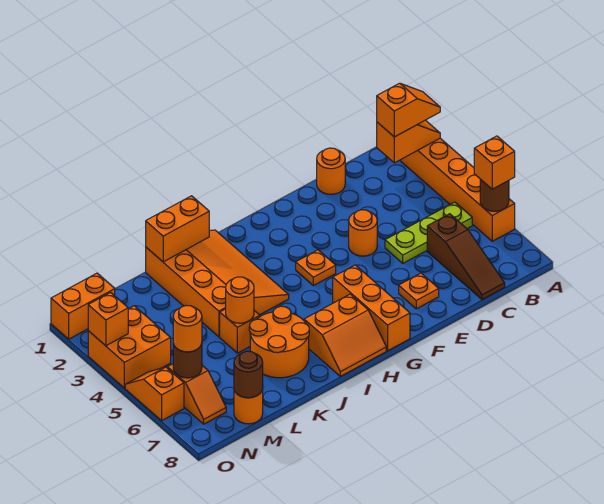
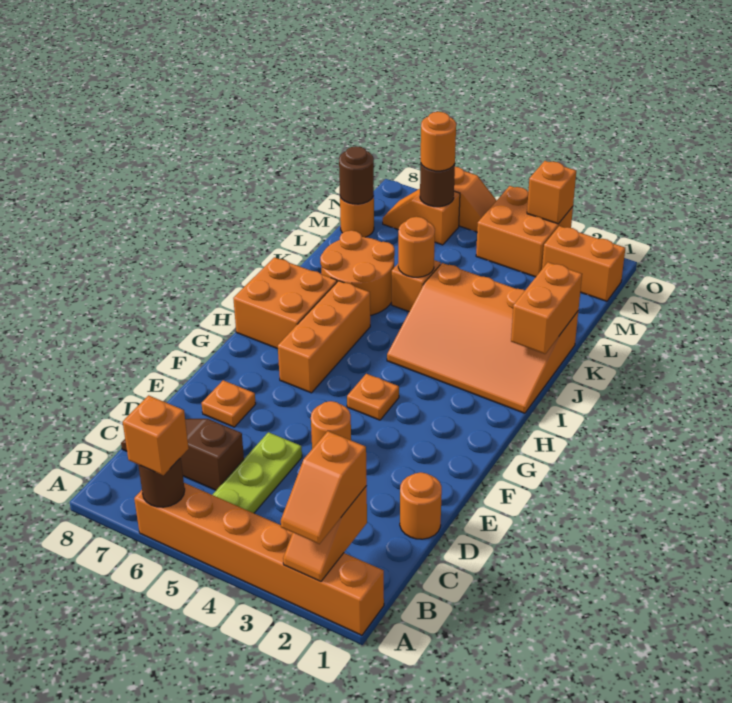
orange brick G6:G8 level 1 -> orange brick G6:I6 level 1
orange slope H7:I8 level 1 top 7 -> orange brick H7:I8 level 1
orange brick N1:O1 level 1 -> orange brick N1:N2 level 1

